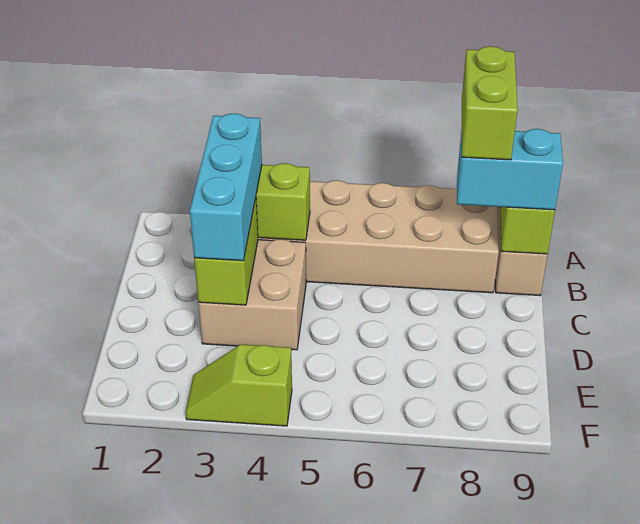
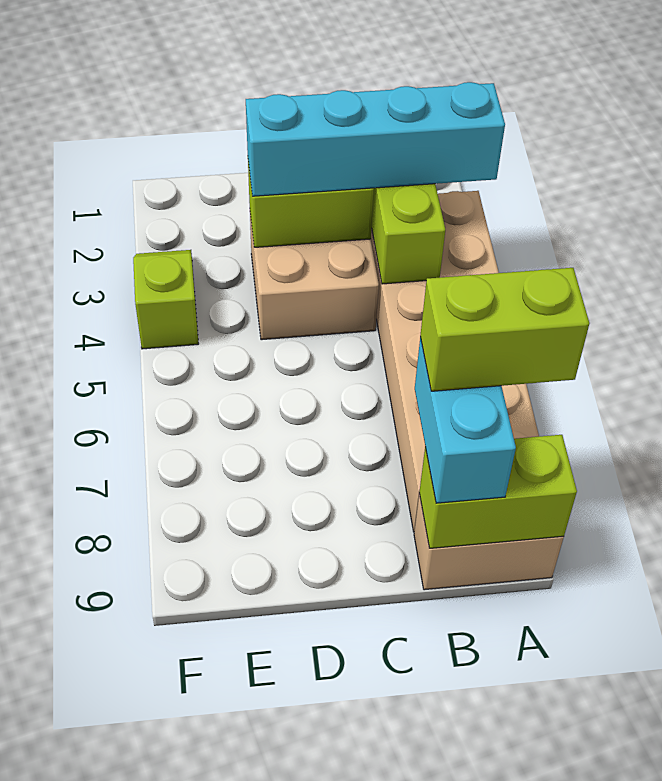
cyan brick B3:D3 level 3 -> cyan brick A3:D3 level 3

